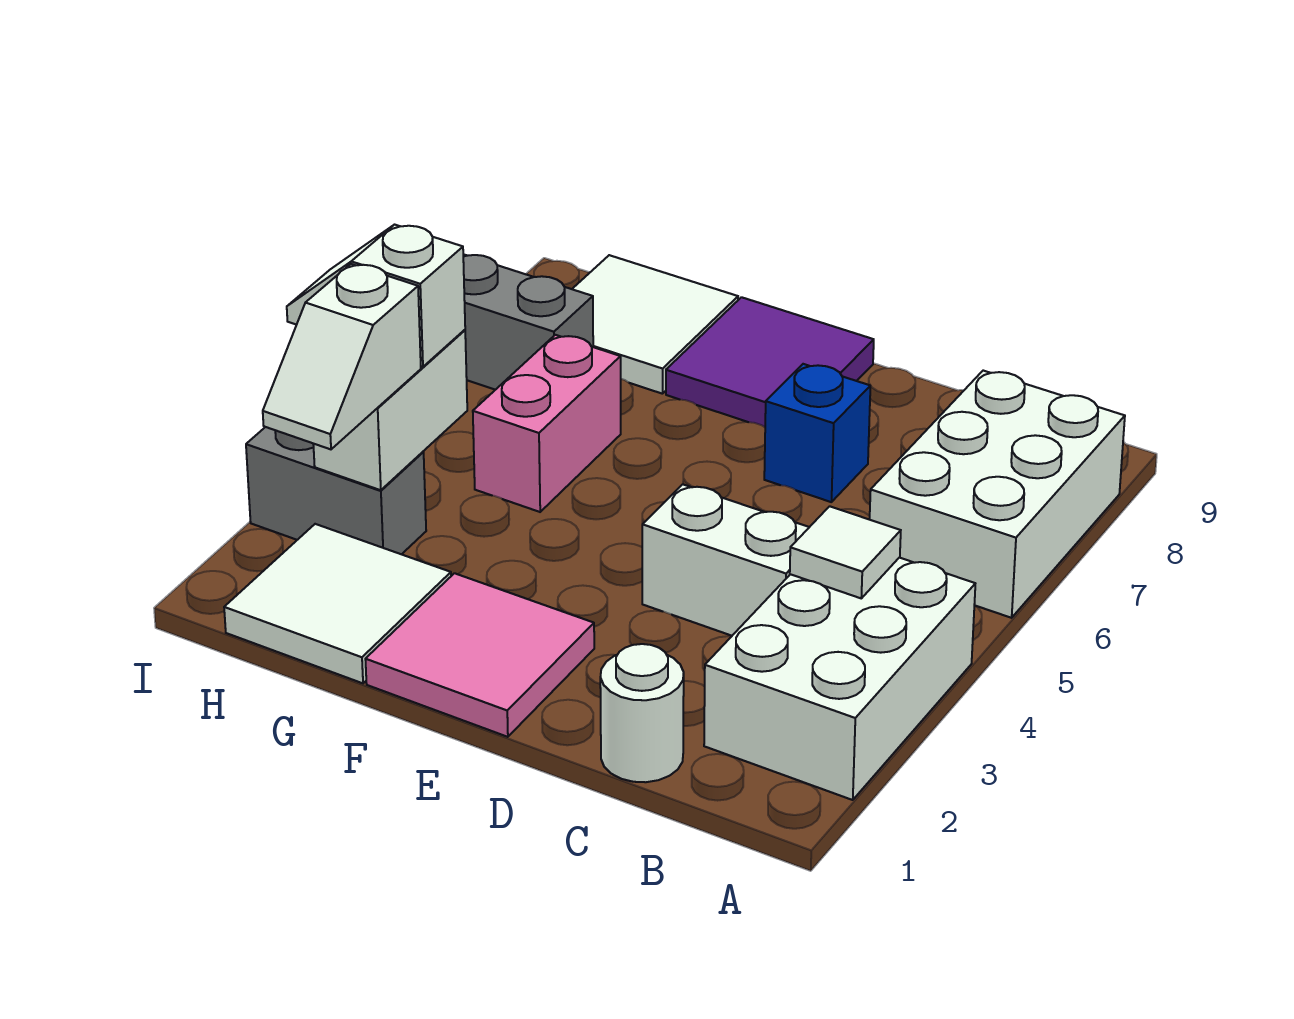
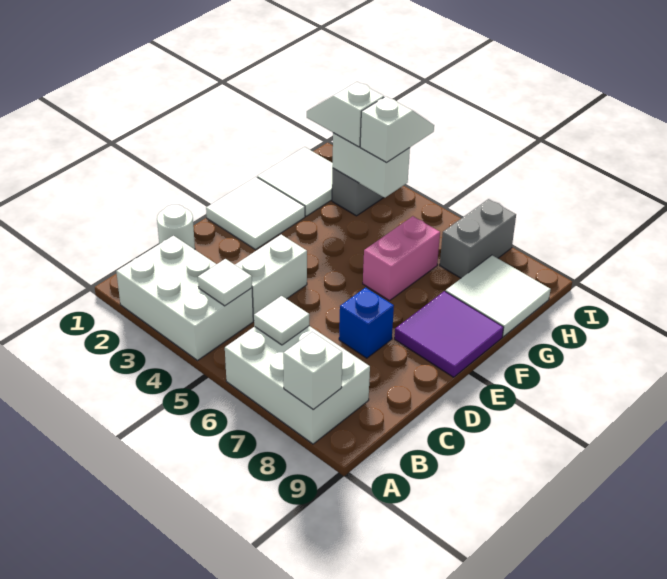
none -> white brick A8 level 2
none -> white tile B6 level 2
pink tile E1:F2 level 1 -> white tile E1:F2 level 1
pink brick G5:G6 level 1 -> pink brick F6:G6 level 1

